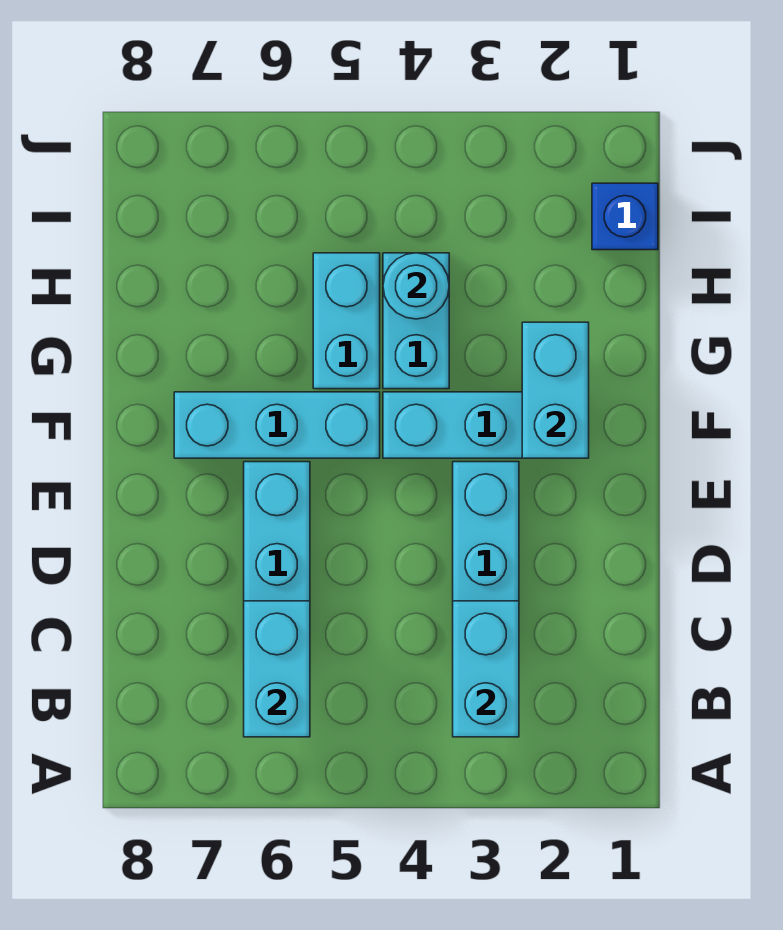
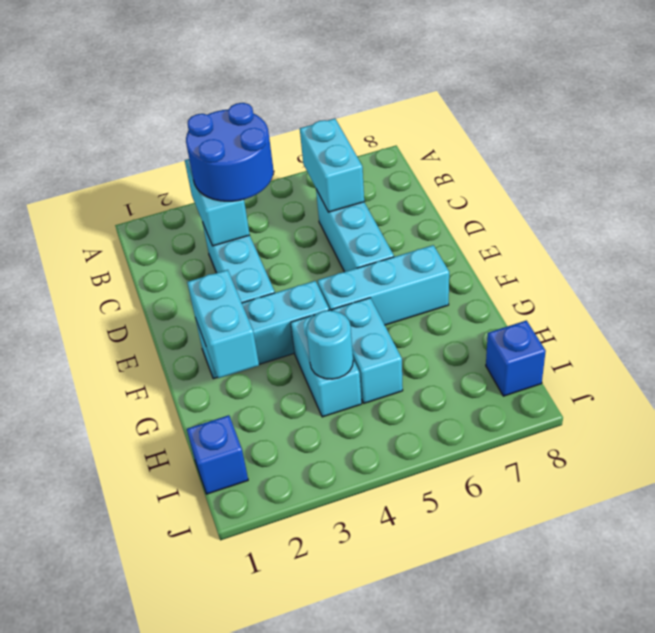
none -> blue round brick B3:C4 level 3
none -> blue brick I8 level 1

